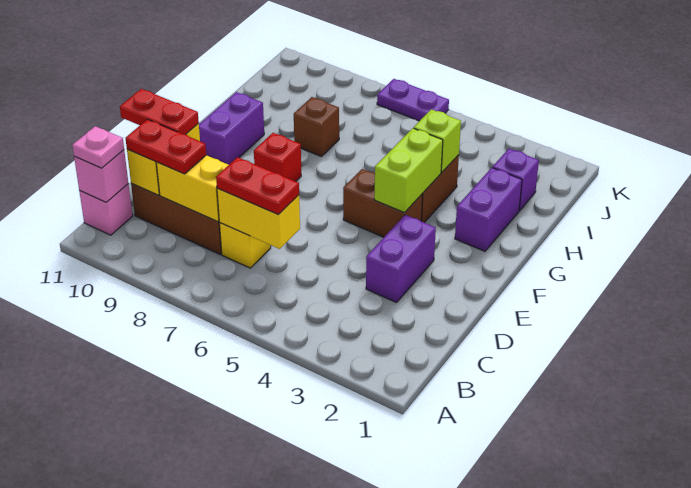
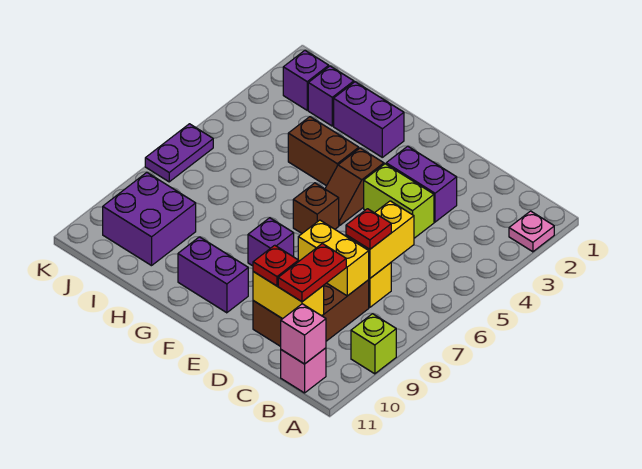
pink plate B11 level 3 -> pink plate A2 level 1
red plate C6:C7 level 3 -> red plate C7 level 3
yellow brick C8:C9 level 2 -> yellow brick C8:D8 level 2
red plate D10:D11 level 3 -> red plate D10 level 3
brown brick F4:F5 level 1 -> brown slope F4:F5 level 1 top 4
lime brick F4:G4 level 2 -> lime brick D4:E4 level 1
red brick F8 level 1 -> purple brick F8 level 1
lime brick H4 level 2 -> lime brick A9 level 1
brown brick H8 level 1 -> brown brick F6 level 1
none -> purple brick I9:J10 level 1
none -> purple brick J2 level 1

